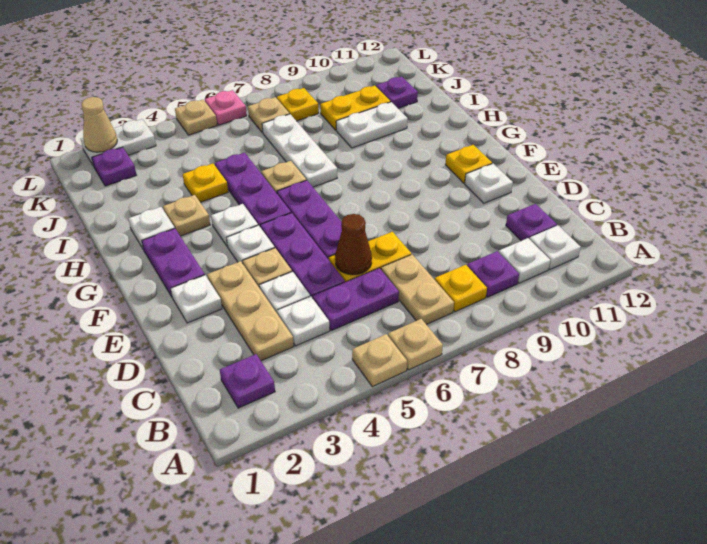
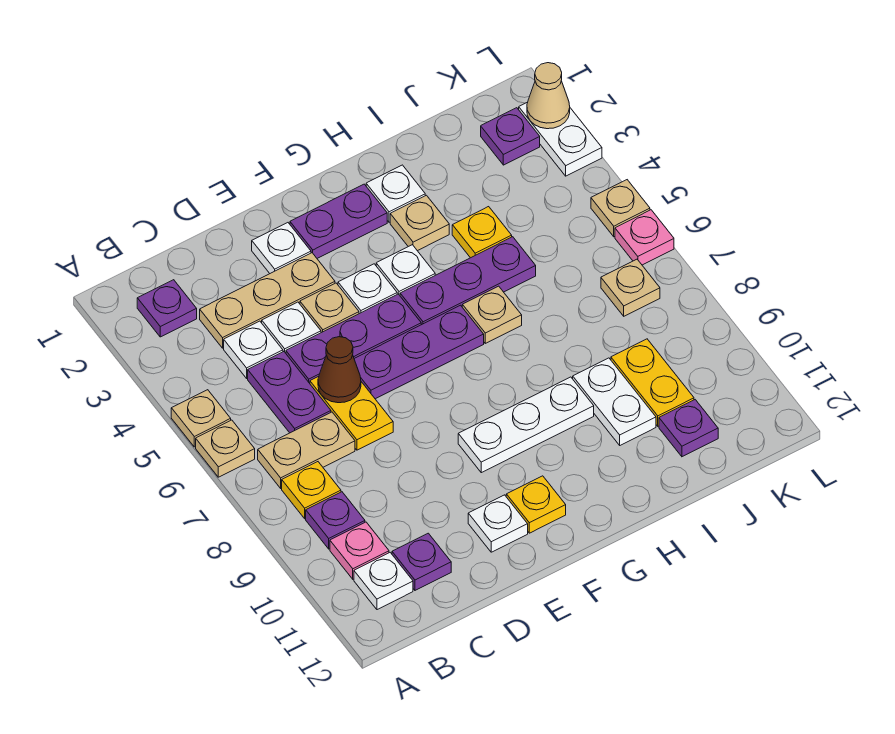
white plate B10 level 1 -> pink plate B10 level 1
white plate H7:J7 level 1 -> white plate F9:H9 level 1
yellow plate K8 level 1 -> none

